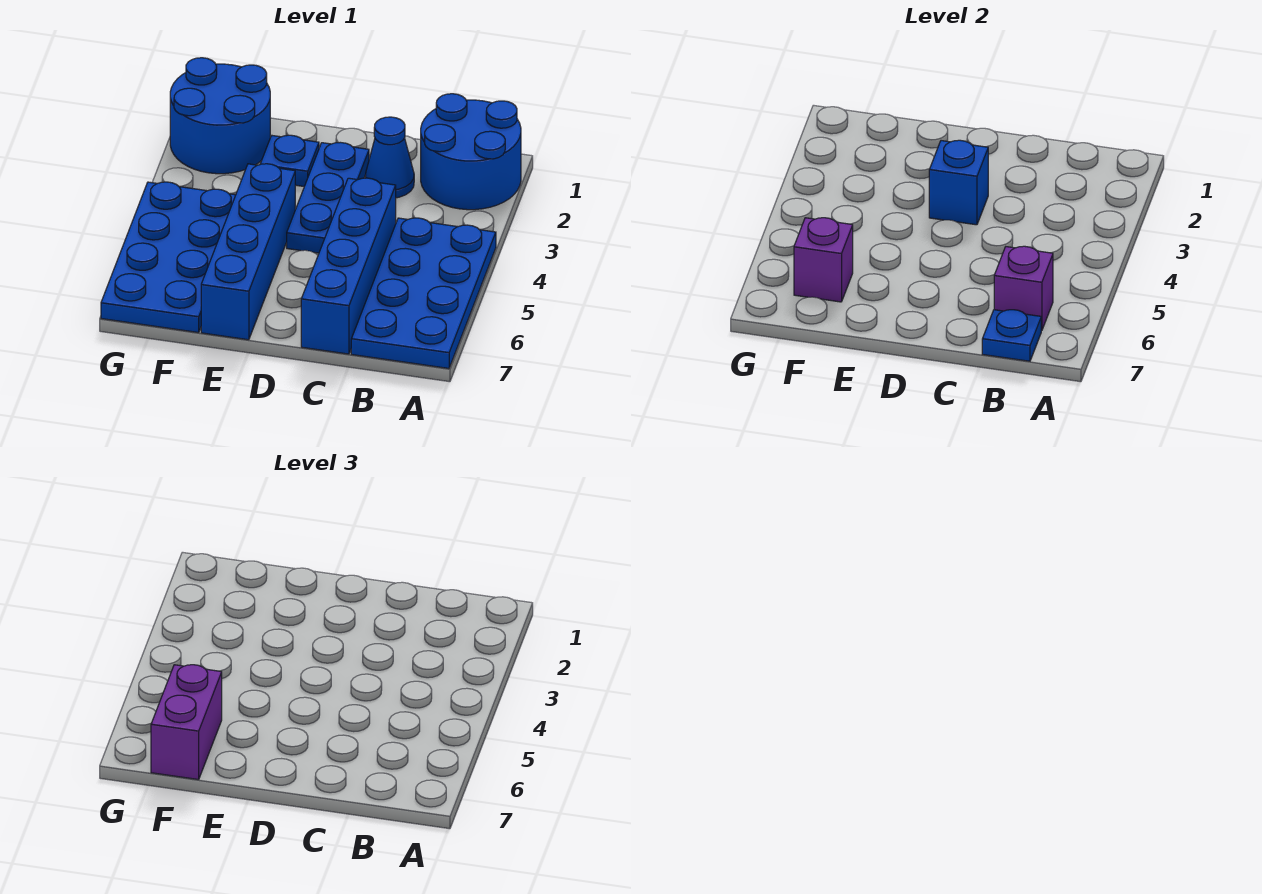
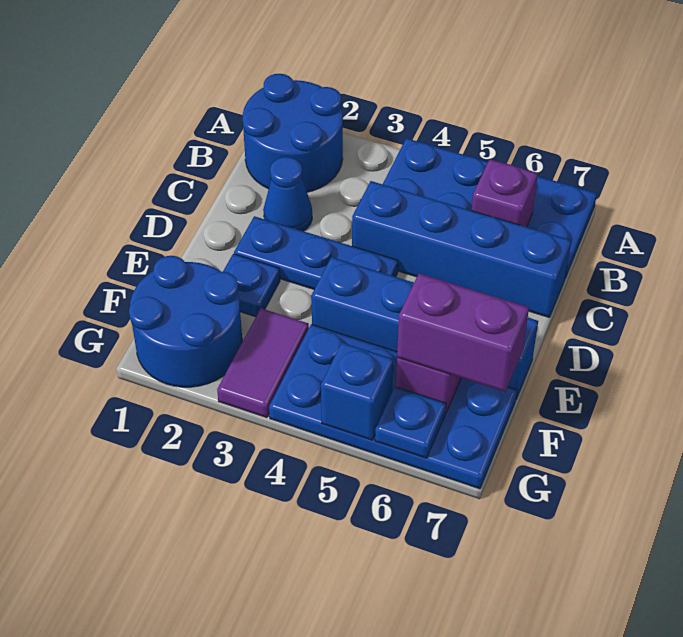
blue plate B7 level 2 -> blue plate G6 level 2
blue brick D3 level 2 -> blue brick G5 level 2
none -> purple tile F3:G3 level 1

